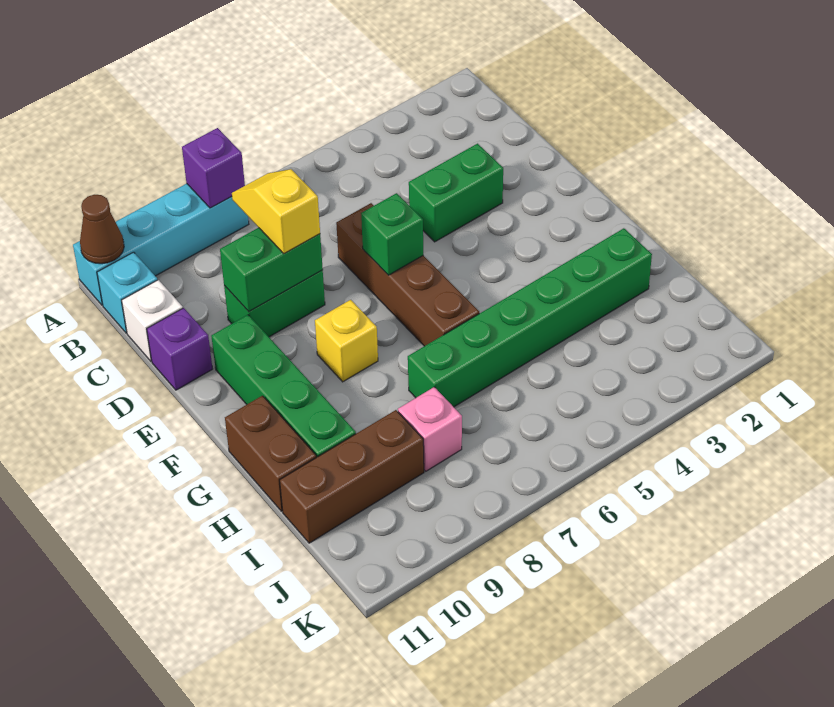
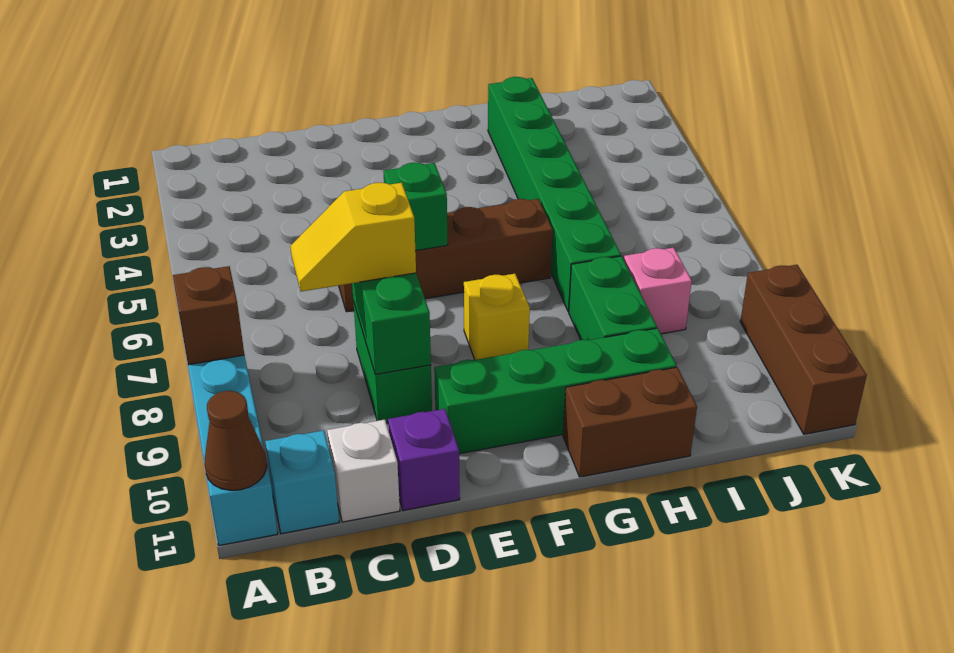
purple brick A8 level 2 -> brown brick A8 level 2
green brick D3:D4 level 1 -> green brick H8:H9 level 1
brown brick I9:I11 level 1 -> brown brick K9:K11 level 1

